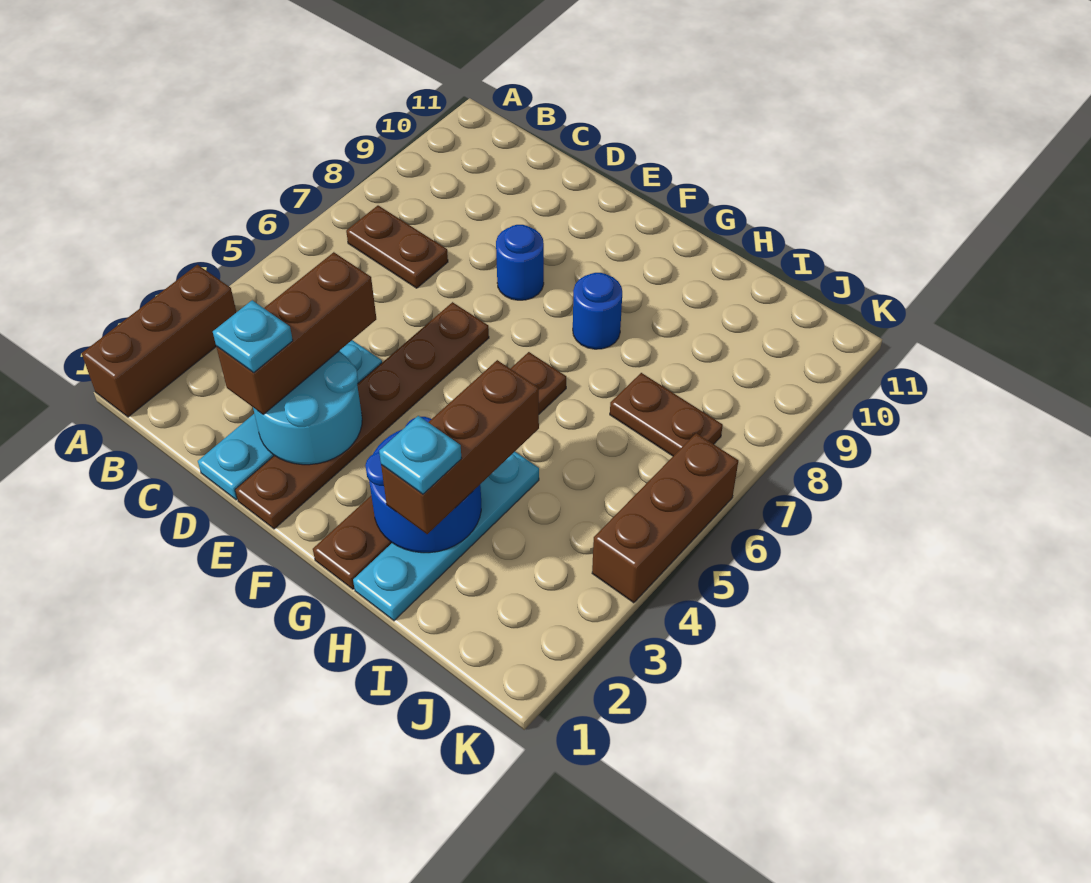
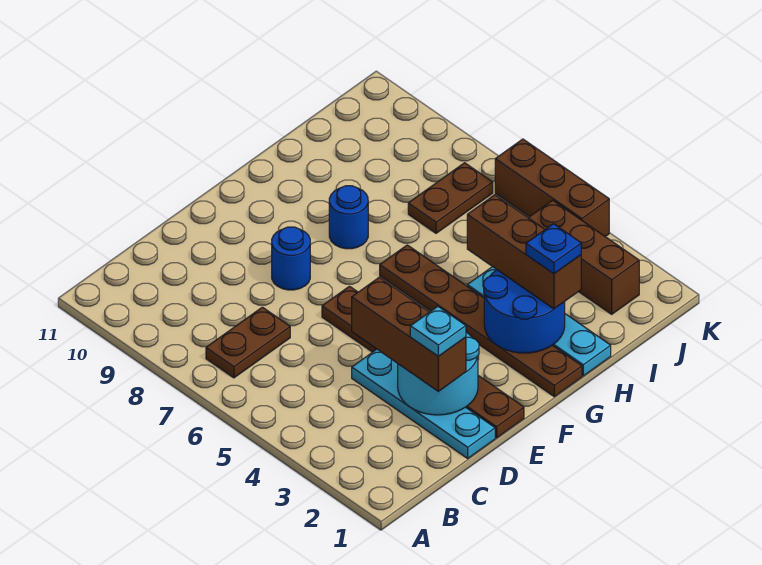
brown brick A1:A3 level 1 -> brown brick J2:J4 level 1
cyan plate H2 level 4 -> blue plate H2 level 4

